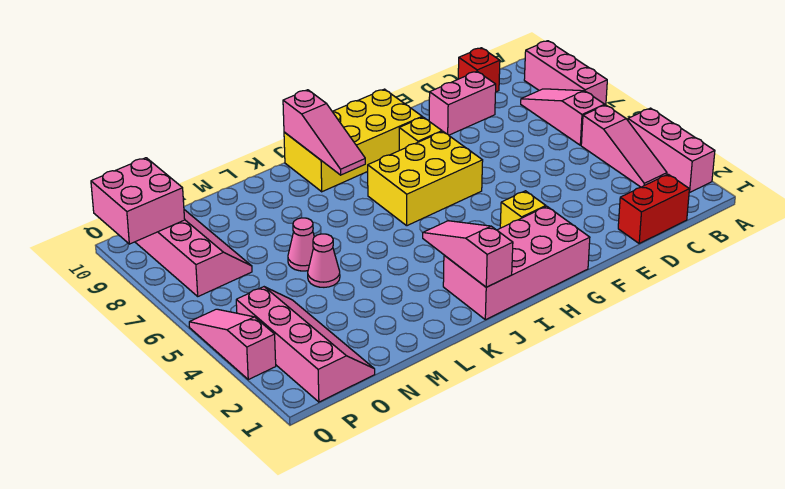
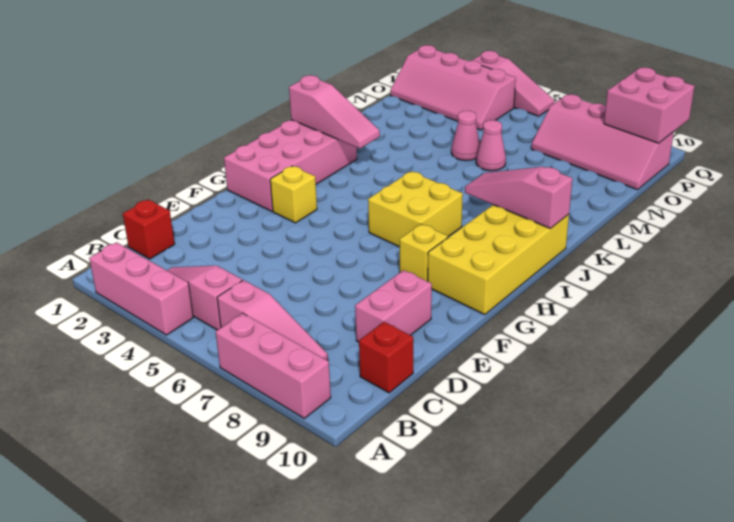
red brick C1:D1 level 1 -> red brick C1 level 1
yellow brick G6:I7 level 1 -> yellow brick H6:I7 level 1

